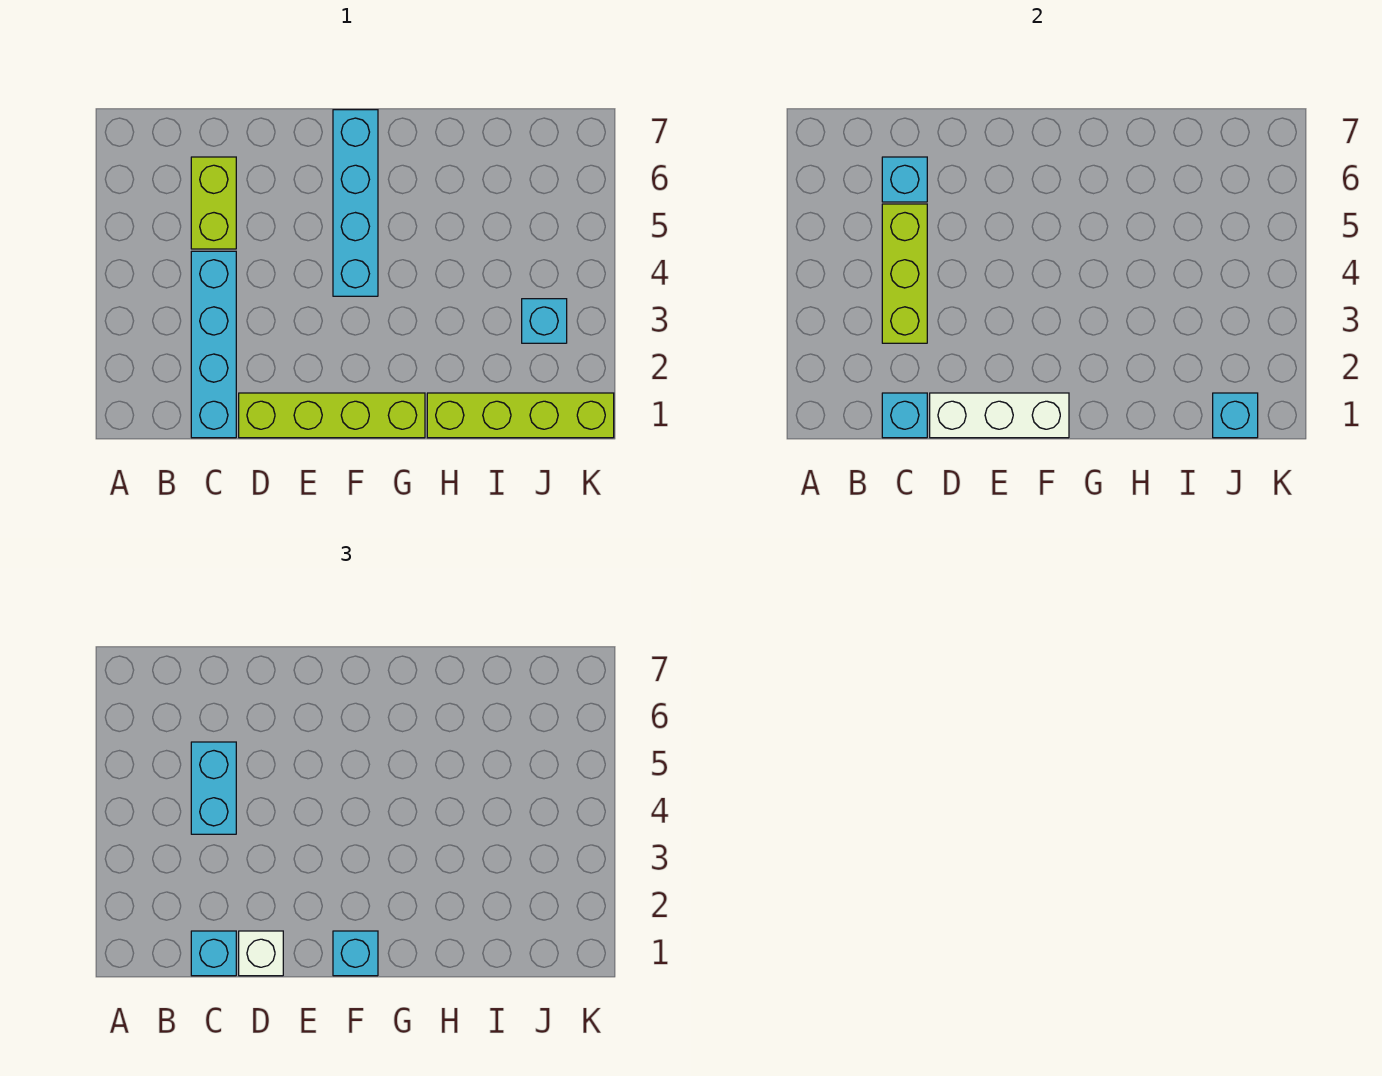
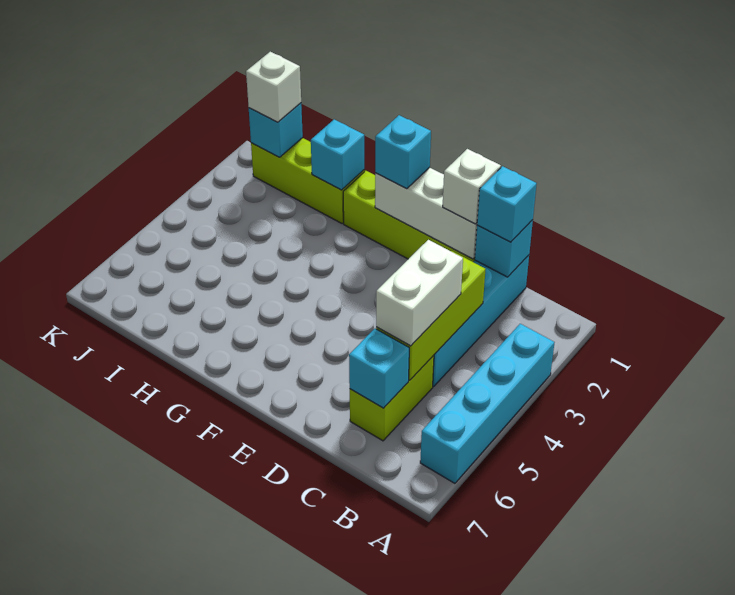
cyan brick C4:C5 level 3 -> white brick C4:C5 level 3
cyan brick F4:F7 level 1 -> cyan brick A3:A6 level 1
lime brick H1:K1 level 1 -> lime brick H1:J1 level 1
none -> white brick J1 level 3
cyan brick J3 level 1 -> cyan brick H1 level 2

